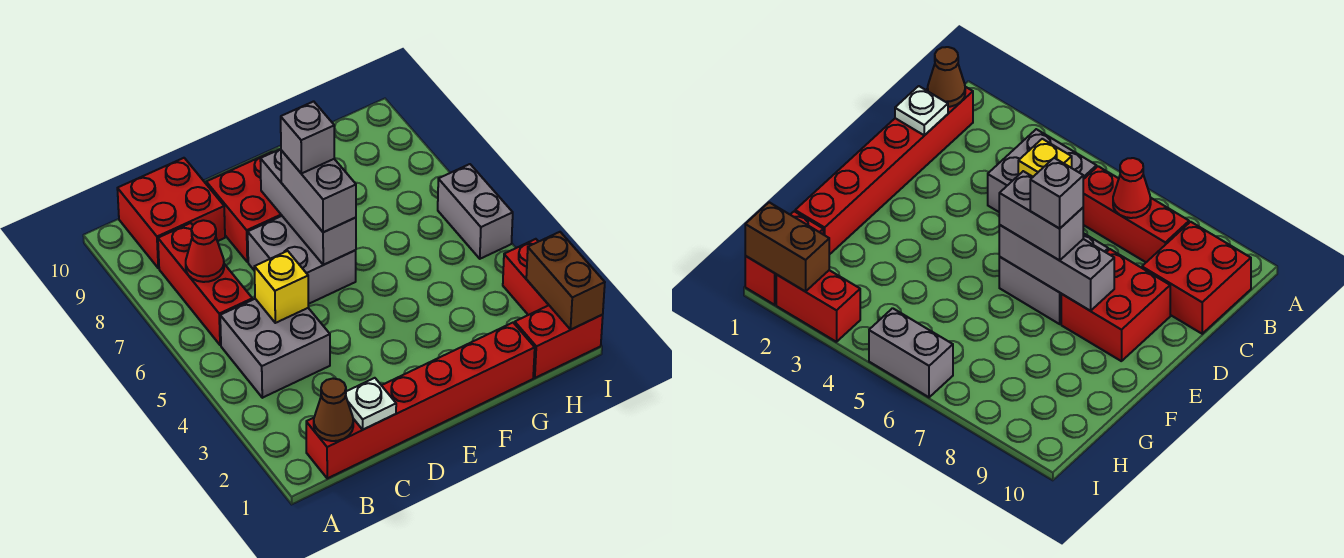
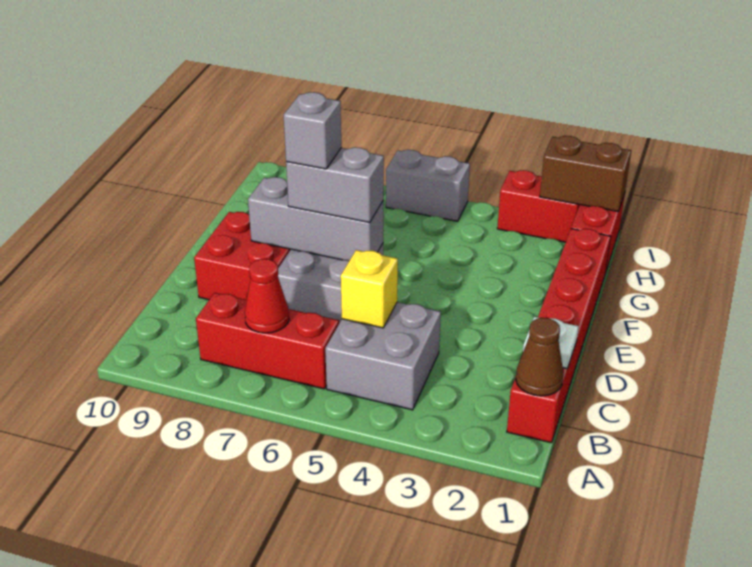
red brick B9:C10 level 1 -> none

